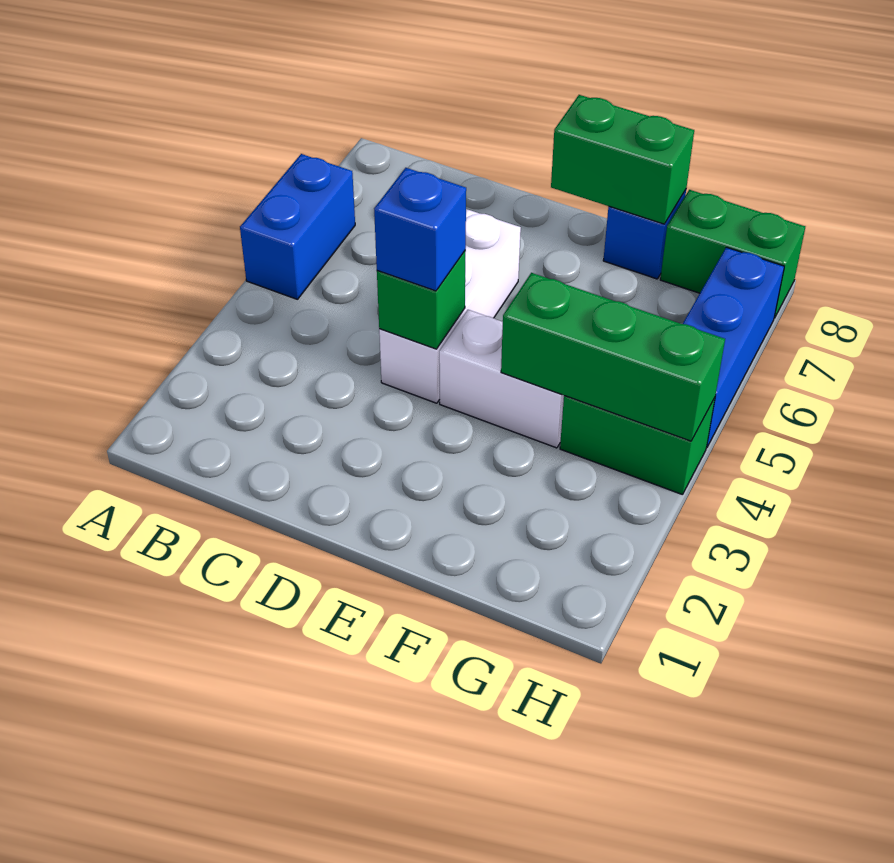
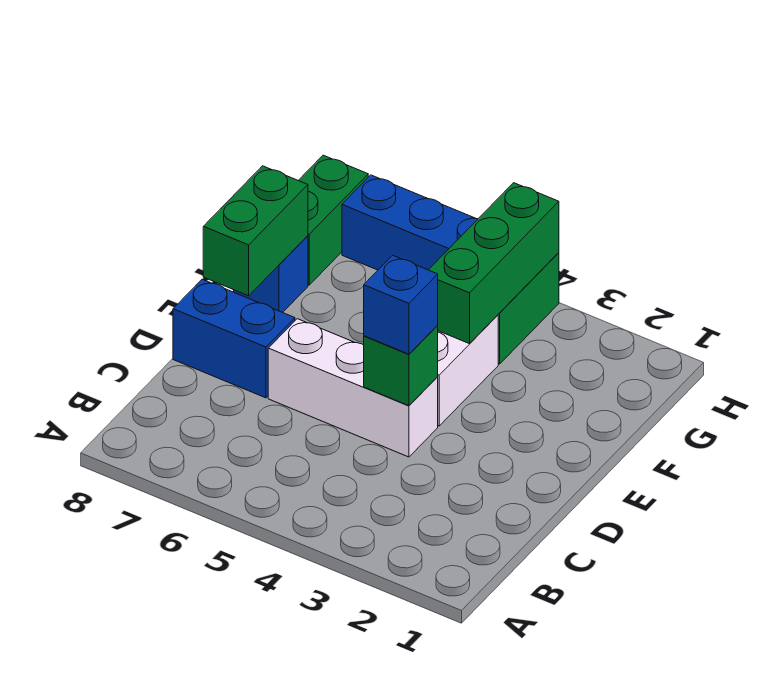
blue brick A5:A6 level 1 -> blue brick D7:D8 level 1

